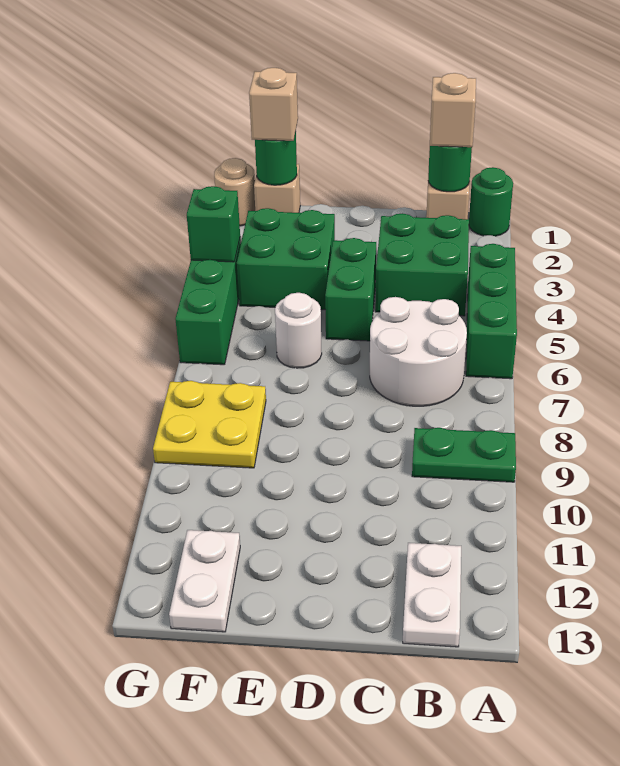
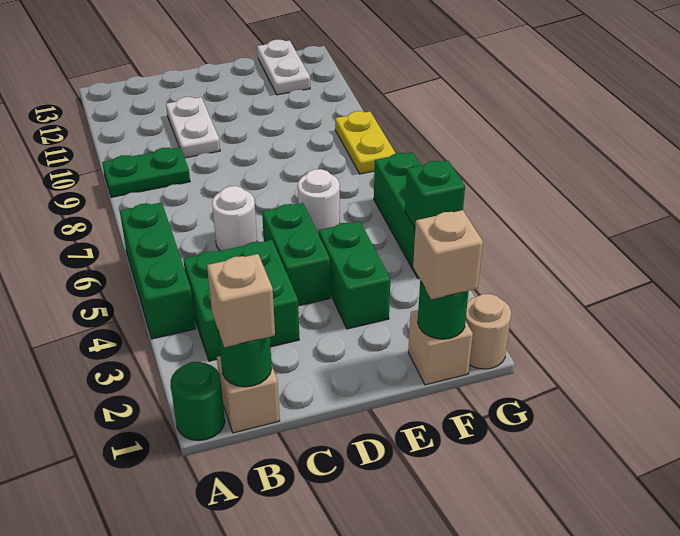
white round brick B6:C7 level 1 -> white round brick C6 level 1
white plate B12:B13 level 1 -> white plate C10:C11 level 1
green brick E3:F4 level 1 -> green brick E3:E4 level 1
yellow plate F8:G9 level 1 -> yellow plate G8:G9 level 1

